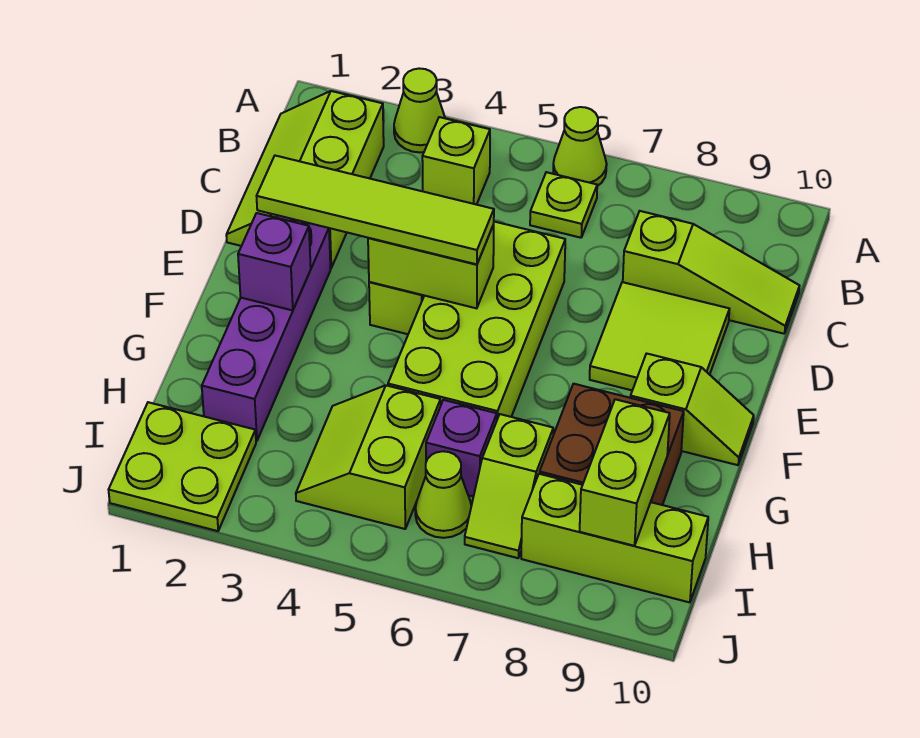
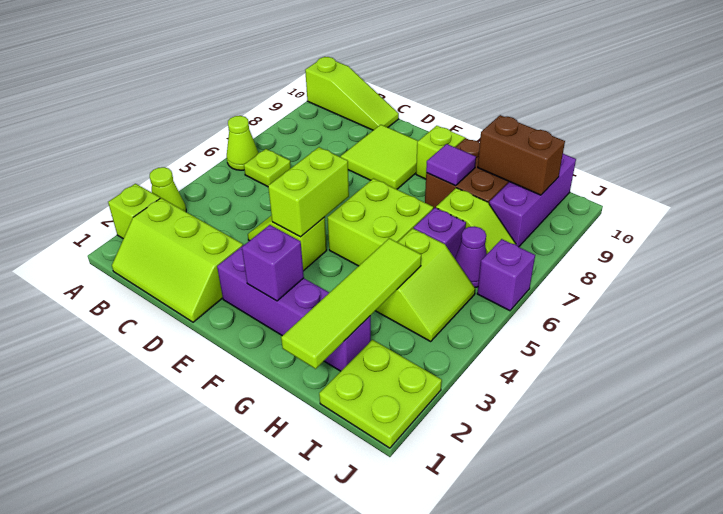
lime brick B4 level 1 -> lime brick A2 level 1
lime slope C8:C10 level 1 top 8 -> lime slope A10:C10 level 1 top A
lime brick D5:G6 level 1 -> lime brick F5:G6 level 1
lime tile E2:E5 level 3 -> lime tile H1:H4 level 2
none -> purple tile G8 level 2
lime slope H4:I5 level 1 top 5 -> lime slope H4:I5 level 1 top H
lime brick H9:I9 level 2 -> brown brick H9:I9 level 2
lime cone I6 level 1 -> purple cone I6 level 1
lime brick I8:I10 level 1 -> purple brick I8:I10 level 1
none -> purple brick J6 level 1

